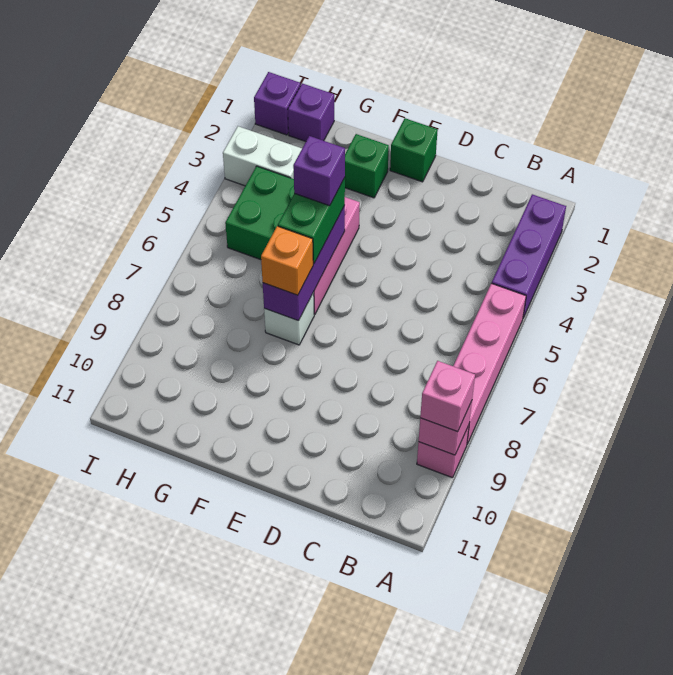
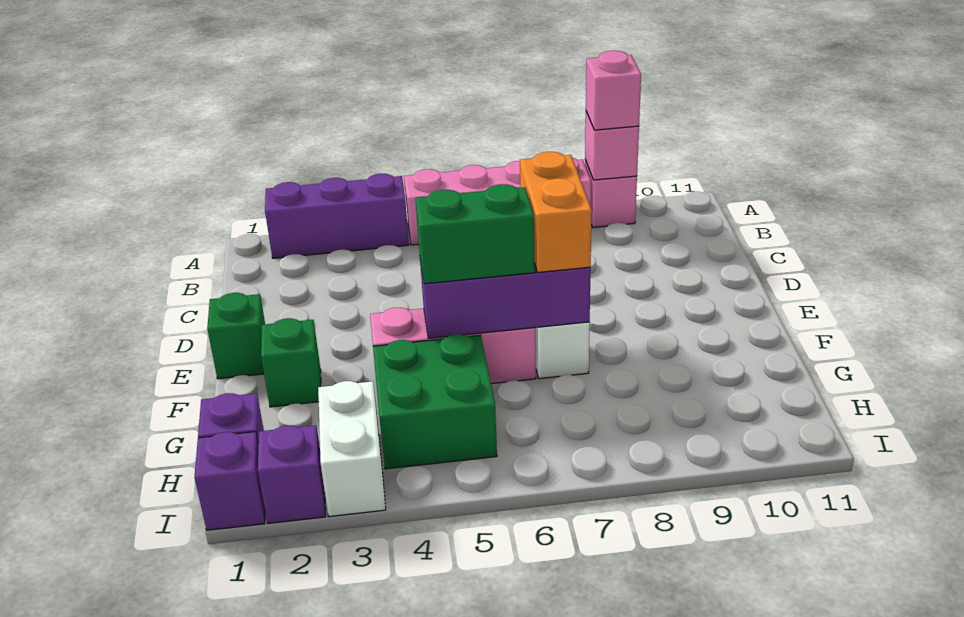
purple brick F5 level 4 -> purple brick I2 level 1
orange brick F7 level 3 -> orange brick E7:F7 level 3

